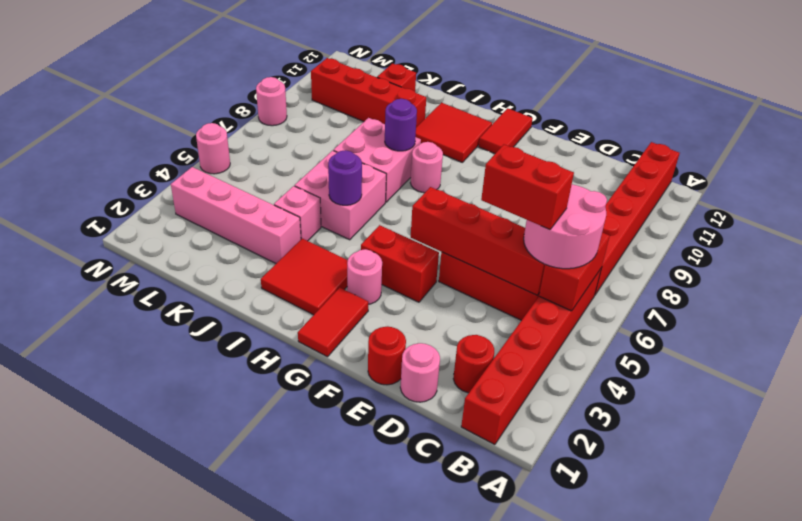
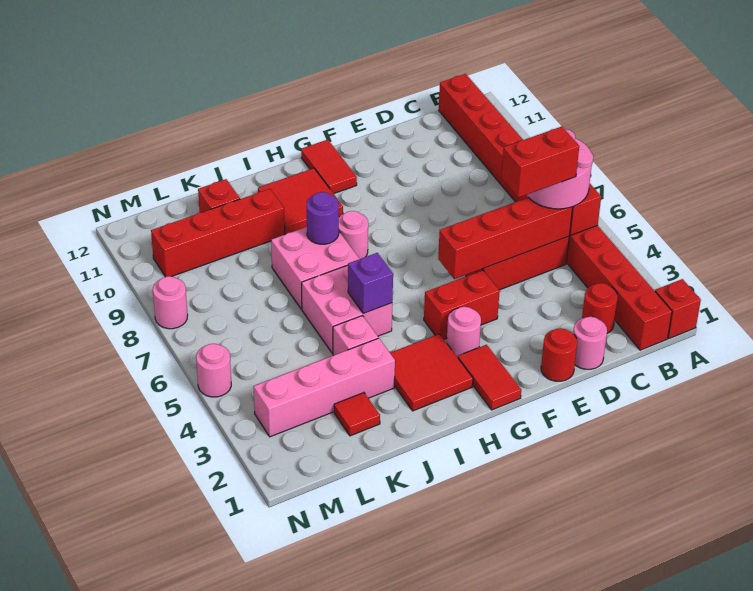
none -> red brick A1 level 1
purple round brick I5 level 2 -> purple brick I5 level 2
none -> red tile K2 level 1

